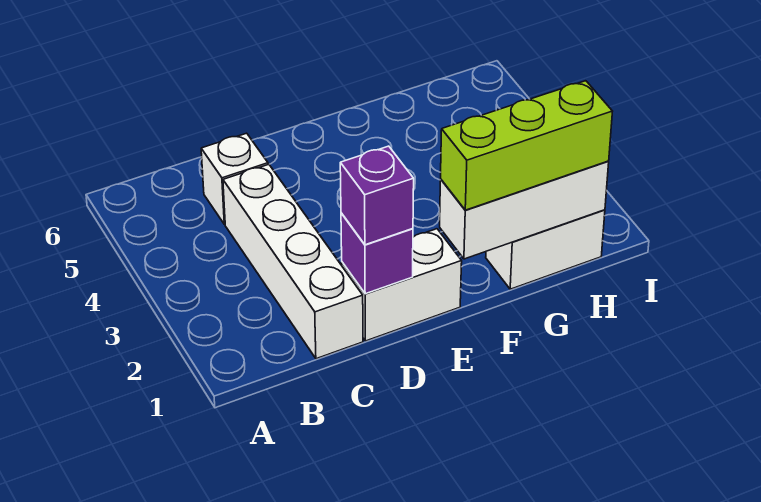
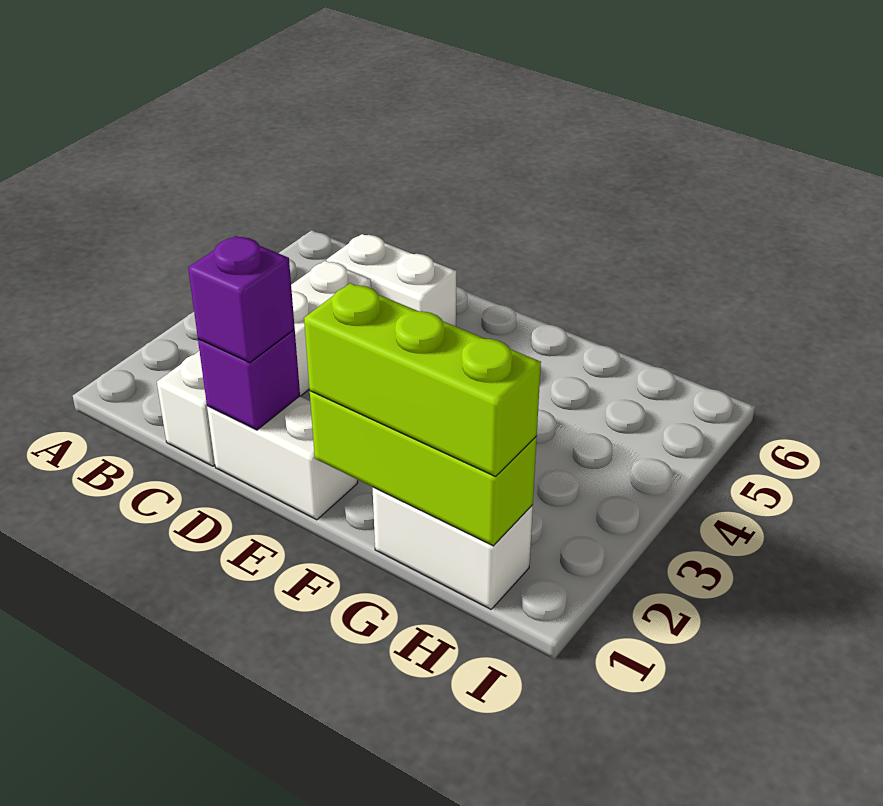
white brick C5 level 1 -> white brick C5:D5 level 1
white brick F1:H1 level 2 -> lime brick F1:H1 level 2

